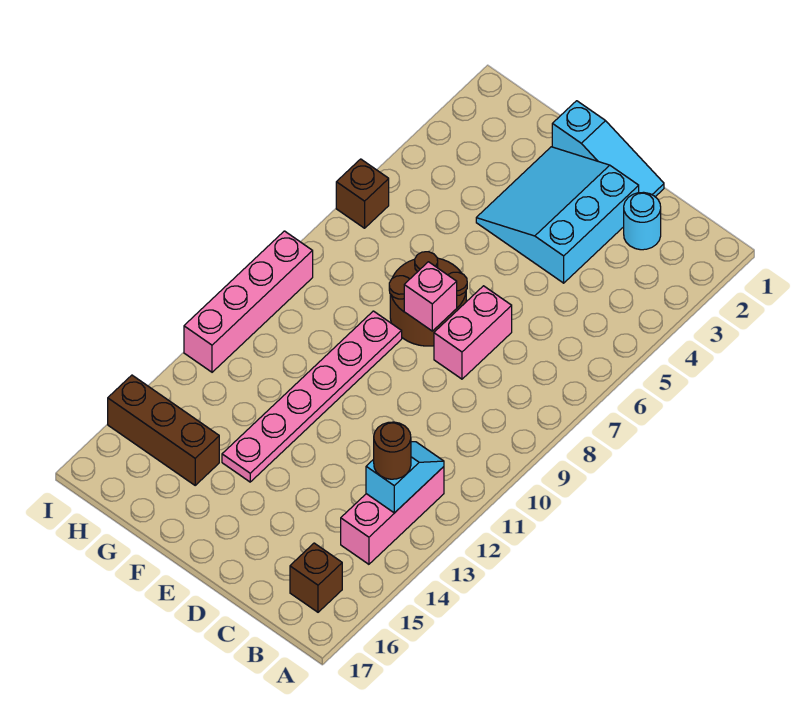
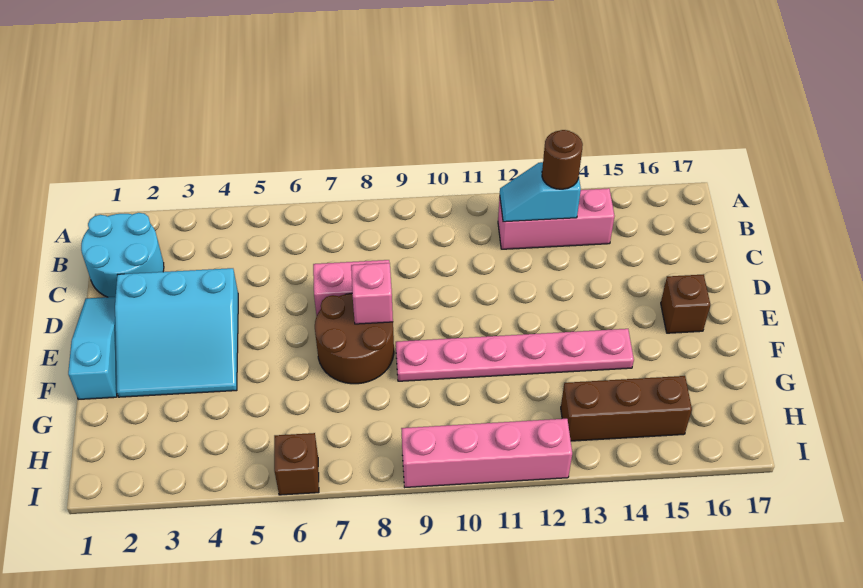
brown brick B16 level 1 -> brown brick E16 level 1
cyan round brick C2 level 1 -> cyan round brick B1:C2 level 1
brown brick G15:I15 level 1 -> brown brick H13:H15 level 1

